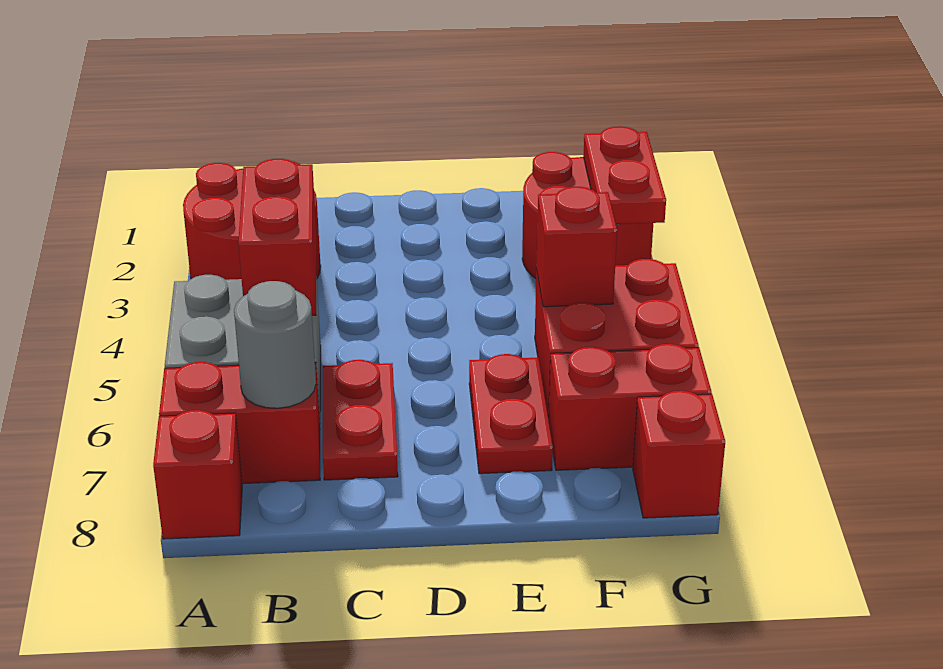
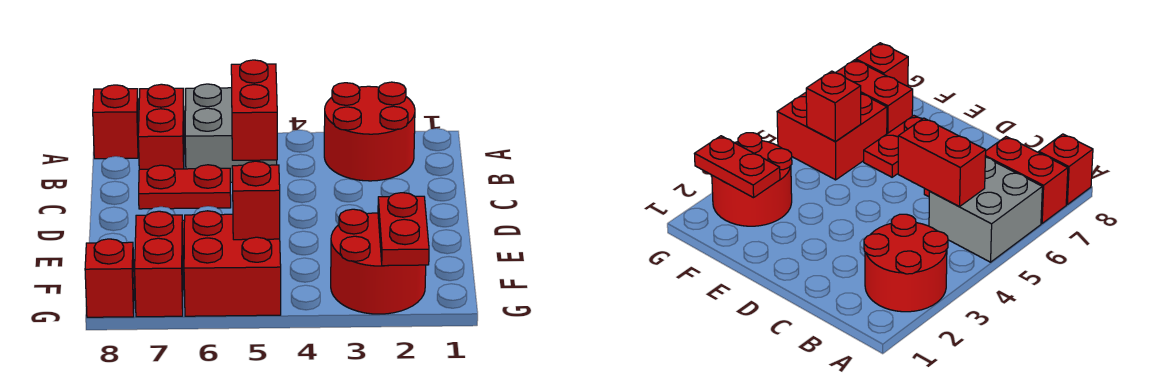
red brick B4:B5 level 2 -> red brick B5:C5 level 2
grey round brick B7 level 2 -> none
red plate G2:G3 level 2 -> red plate F2:G2 level 2

